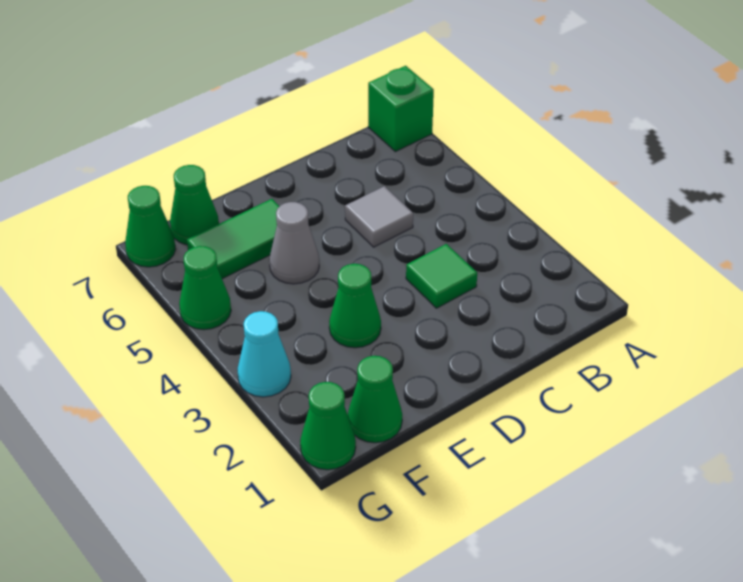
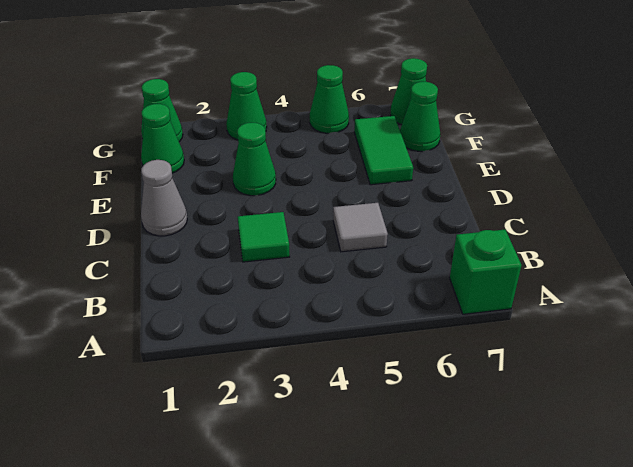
grey cone E5 level 1 -> grey cone D1 level 1
cyan cone G3 level 1 -> green cone G3 level 1

